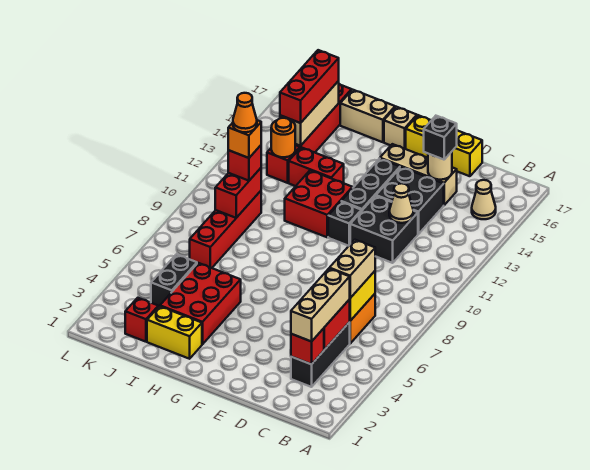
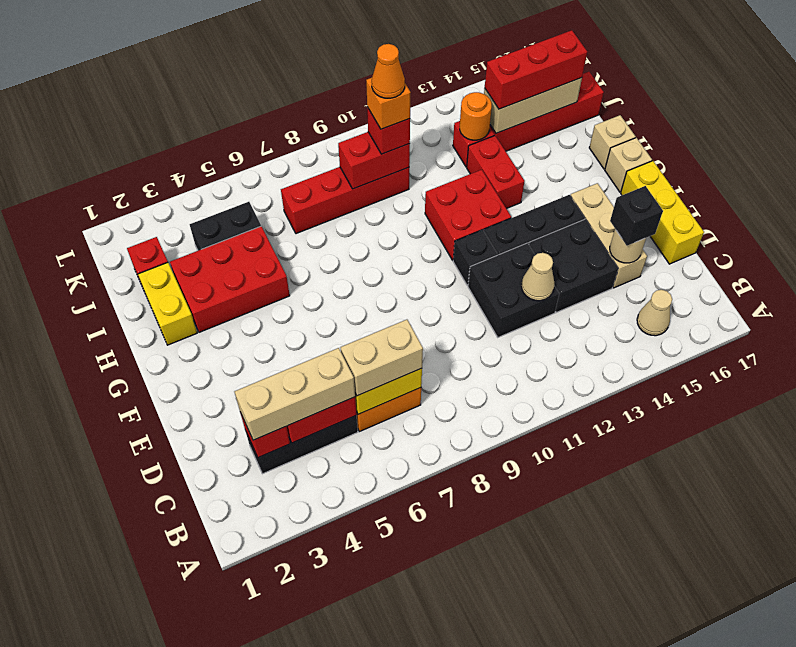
tan brick H17:I17 level 1 -> tan brick H17 level 1

